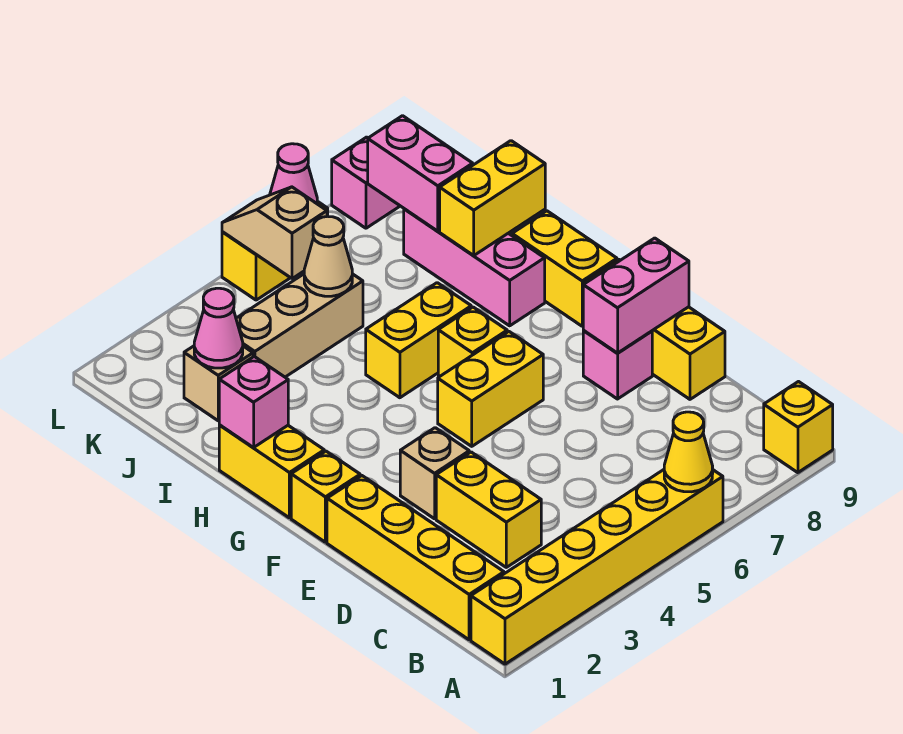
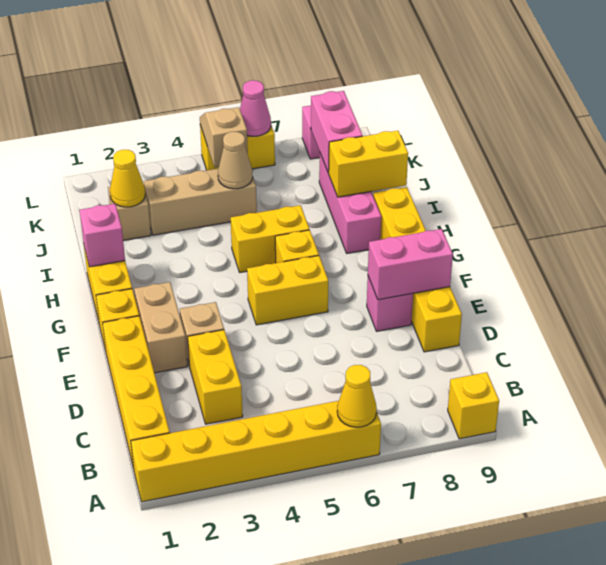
none -> tan brick E2:F2 level 1
pink cone J2 level 2 -> yellow cone J2 level 2

